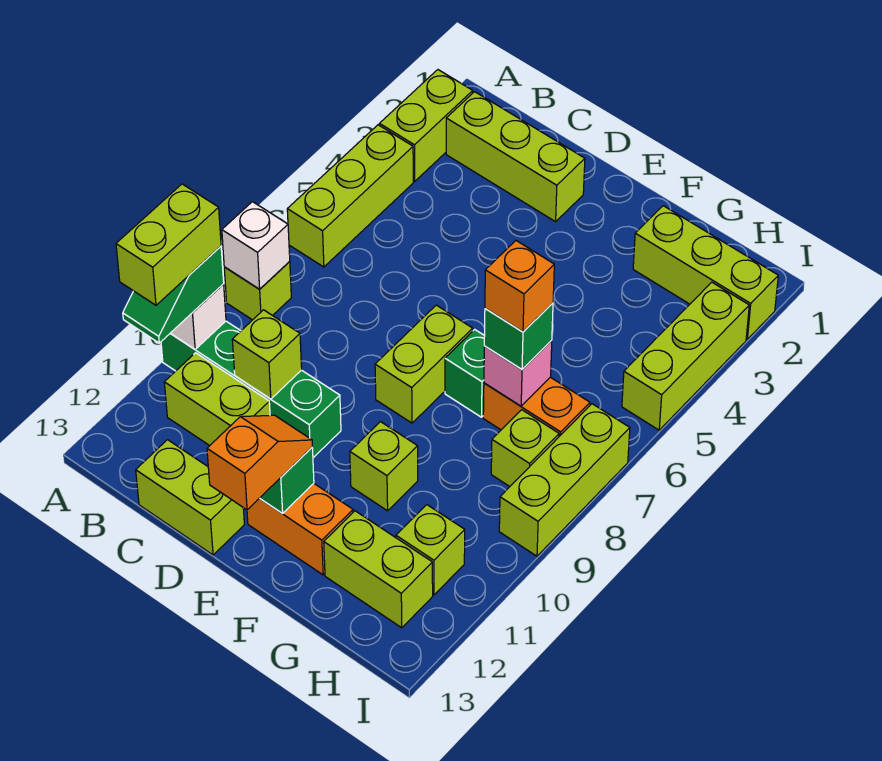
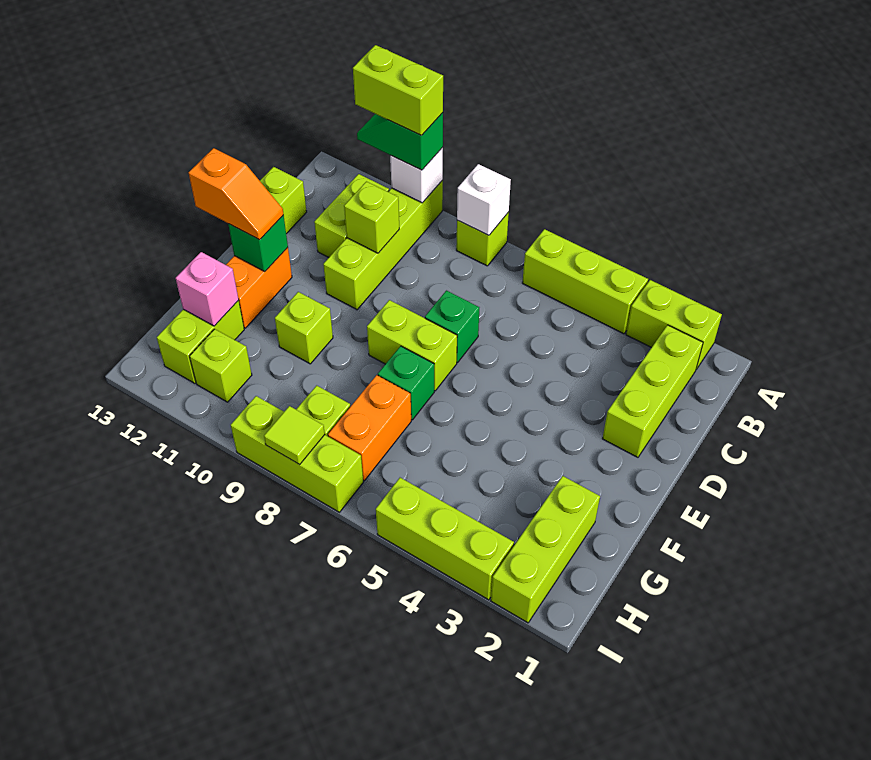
green brick A10:D10 level 1 -> lime brick A10:D10 level 1
pink brick G7 level 2 -> pink brick G12 level 2
green brick G7 level 3 -> green brick D7 level 1
orange brick G7 level 4 -> none
none -> lime tile I8 level 2

